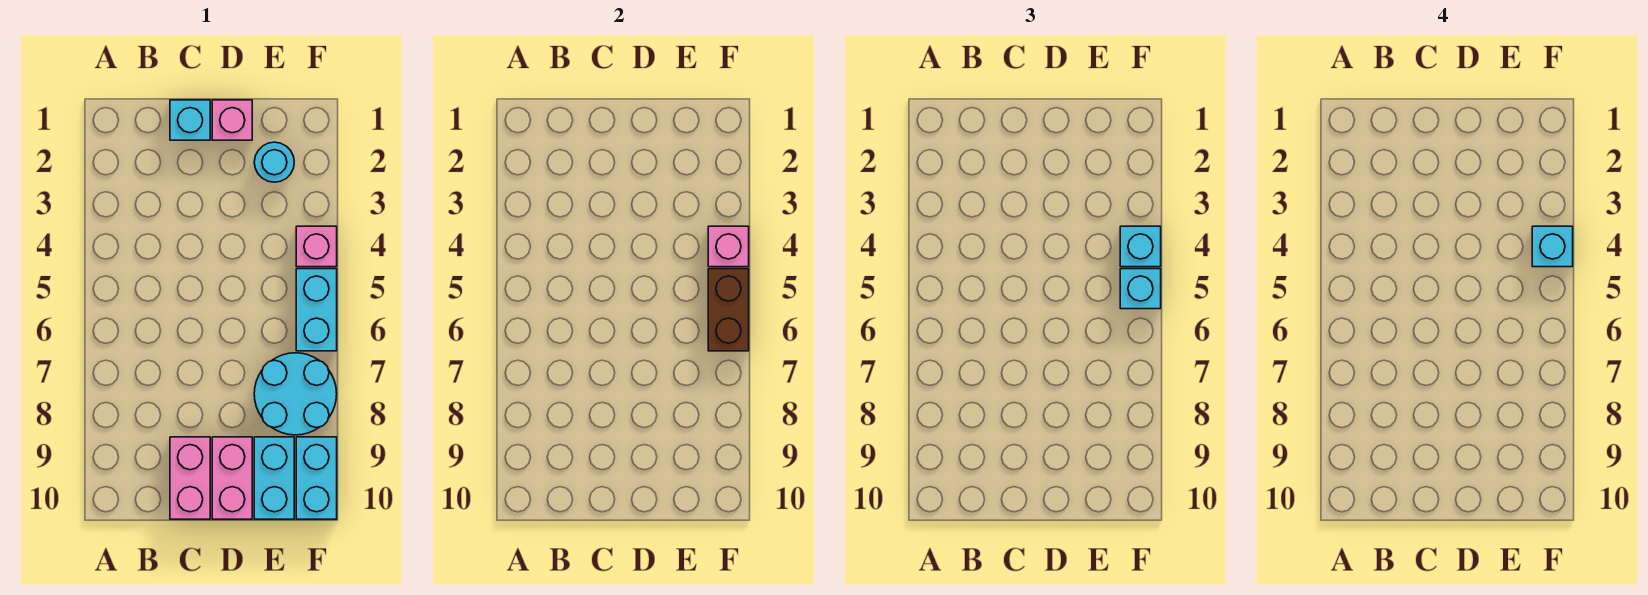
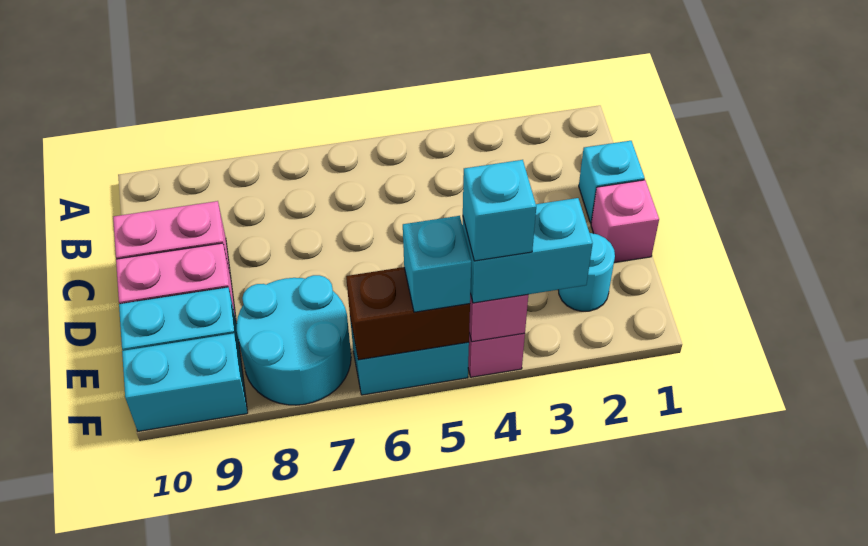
cyan brick F4 level 3 -> cyan brick F3:F4 level 3

